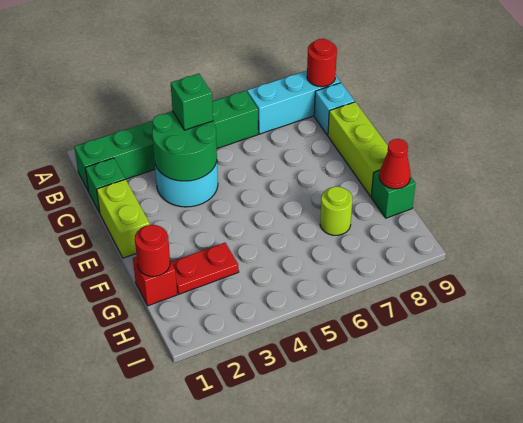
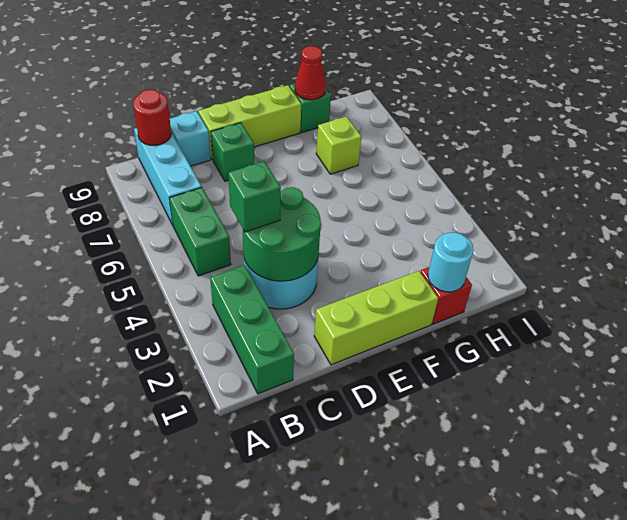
green brick C1 level 1 -> green brick D8 level 1
lime brick D1:E1 level 1 -> lime brick D1:F1 level 1
red round brick G1 level 2 -> cyan round brick G1 level 2
red plate G2:G3 level 1 -> none
lime round brick G7 level 1 -> lime brick G7 level 1

